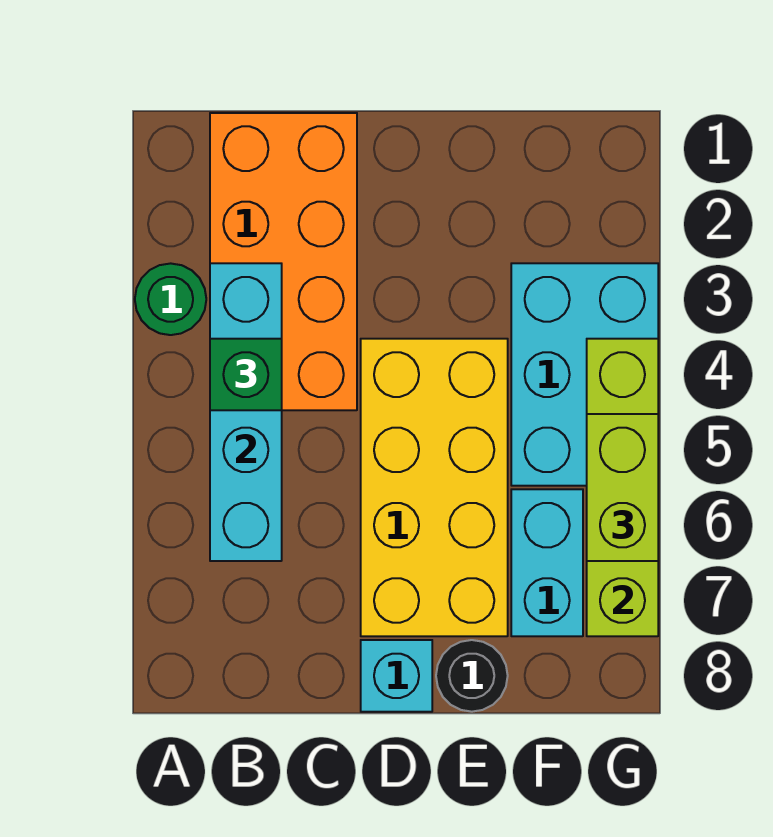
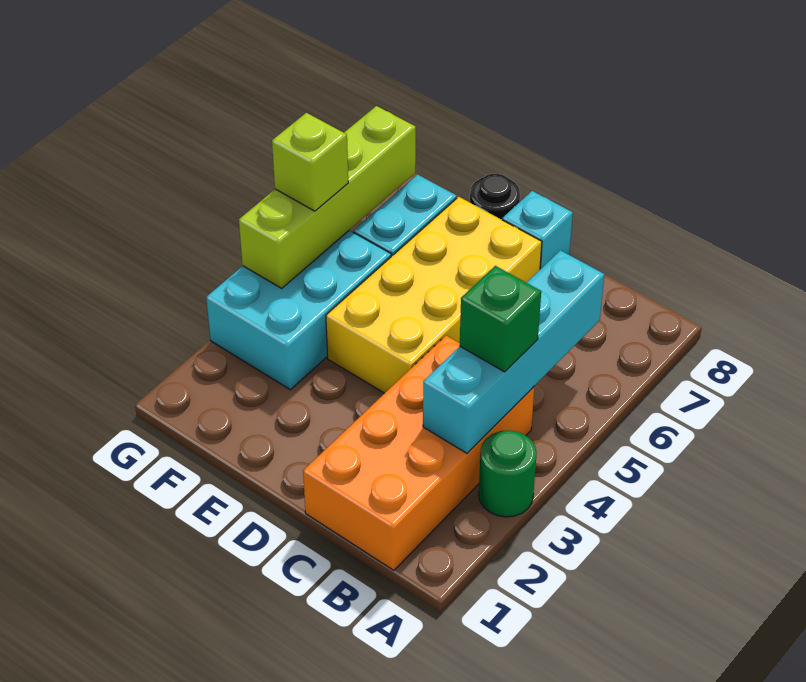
lime brick G5:G6 level 3 -> lime brick G5 level 3

